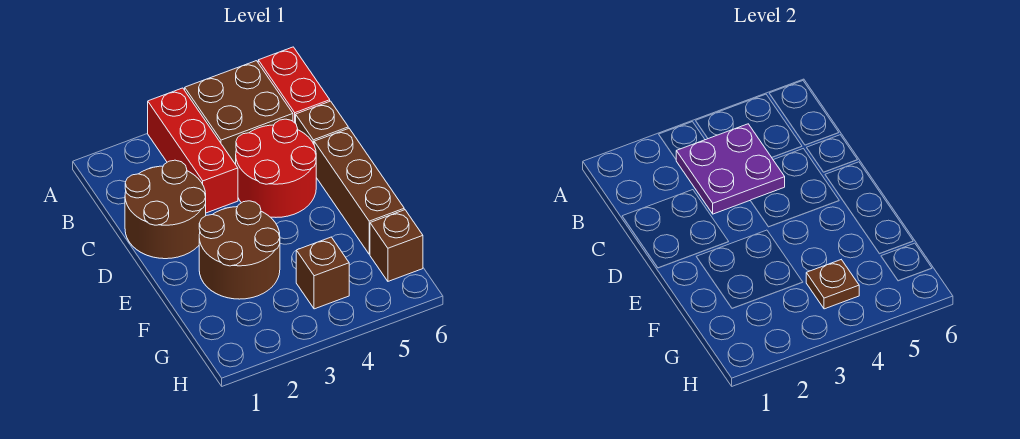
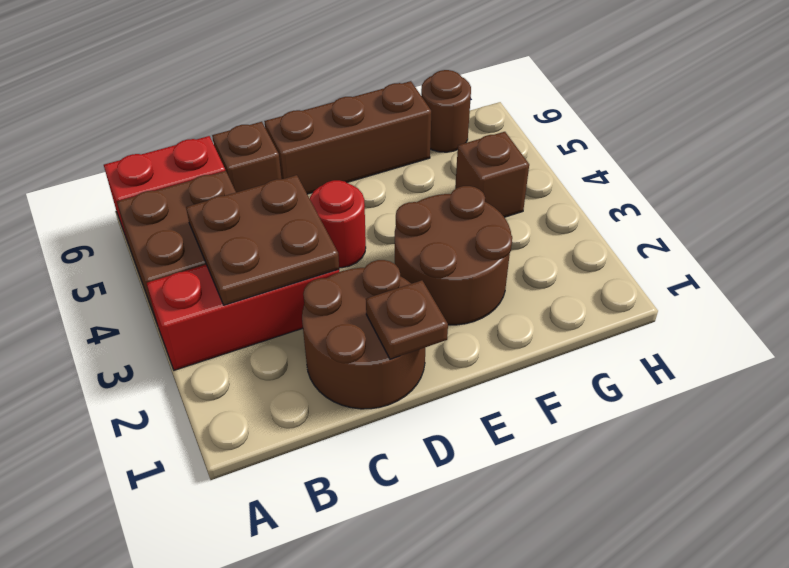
purple plate B3:C4 level 2 -> brown plate B3:C4 level 2
red round brick C4:D5 level 1 -> red round brick D4 level 1
brown plate G4 level 2 -> brown plate D1 level 2
brown brick G6 level 1 -> brown round brick G6 level 1

